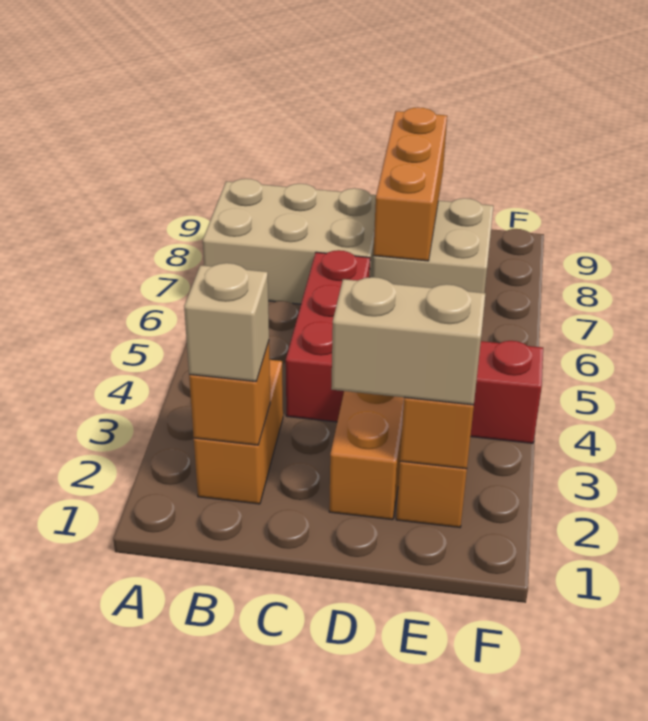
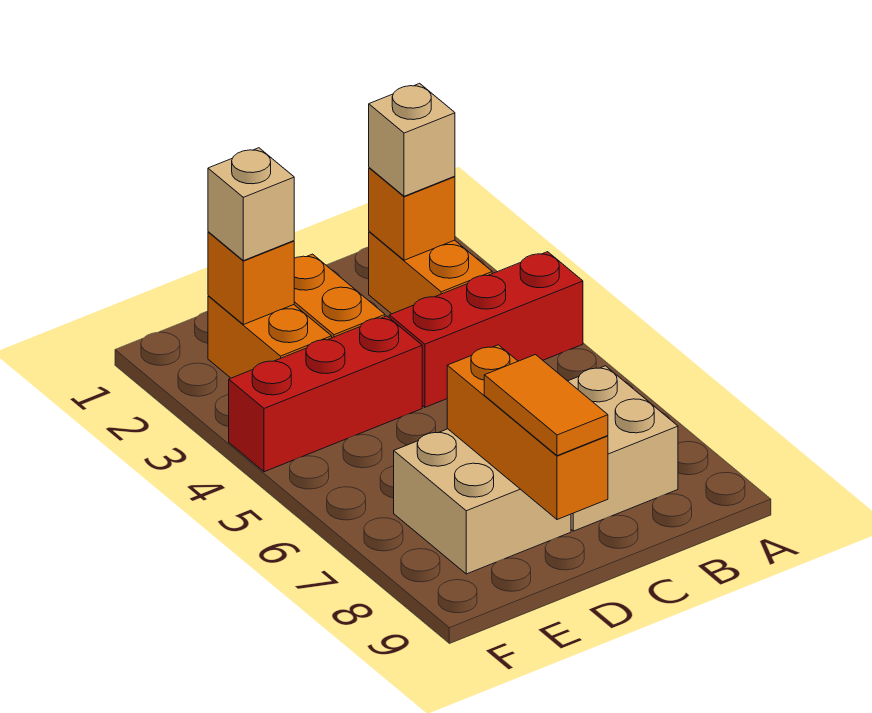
tan brick A7:C8 level 1 -> tan brick B7:C8 level 1
red brick C4:C6 level 1 -> red brick A4:C4 level 1
tan brick D2:E2 level 3 -> tan brick E2 level 3
none -> orange tile D8:D9 level 3

